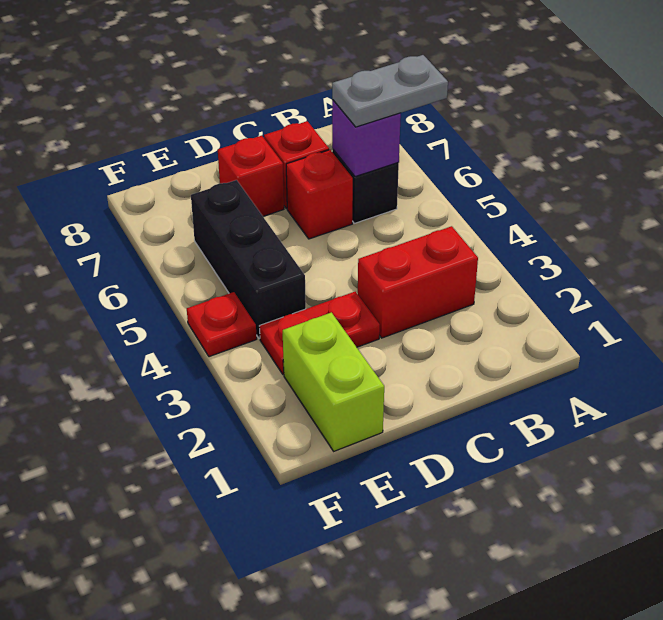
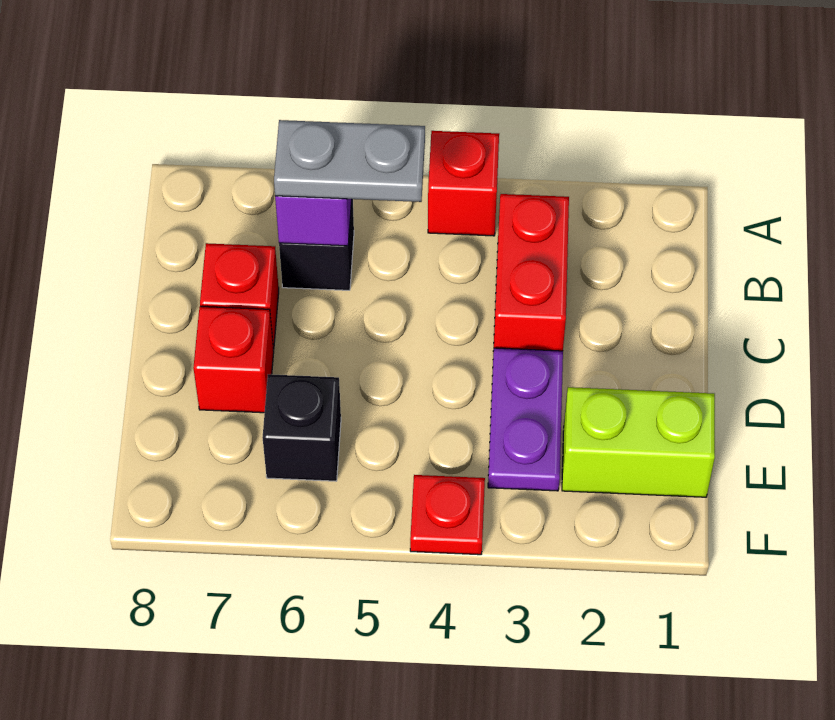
grey plate A6:B6 level 3 -> grey plate B5:B6 level 3
red brick C6 level 1 -> red brick A4 level 1
red plate D3:E3 level 1 -> purple plate D3:E3 level 1
black brick E4:E6 level 1 -> black brick E6 level 1

